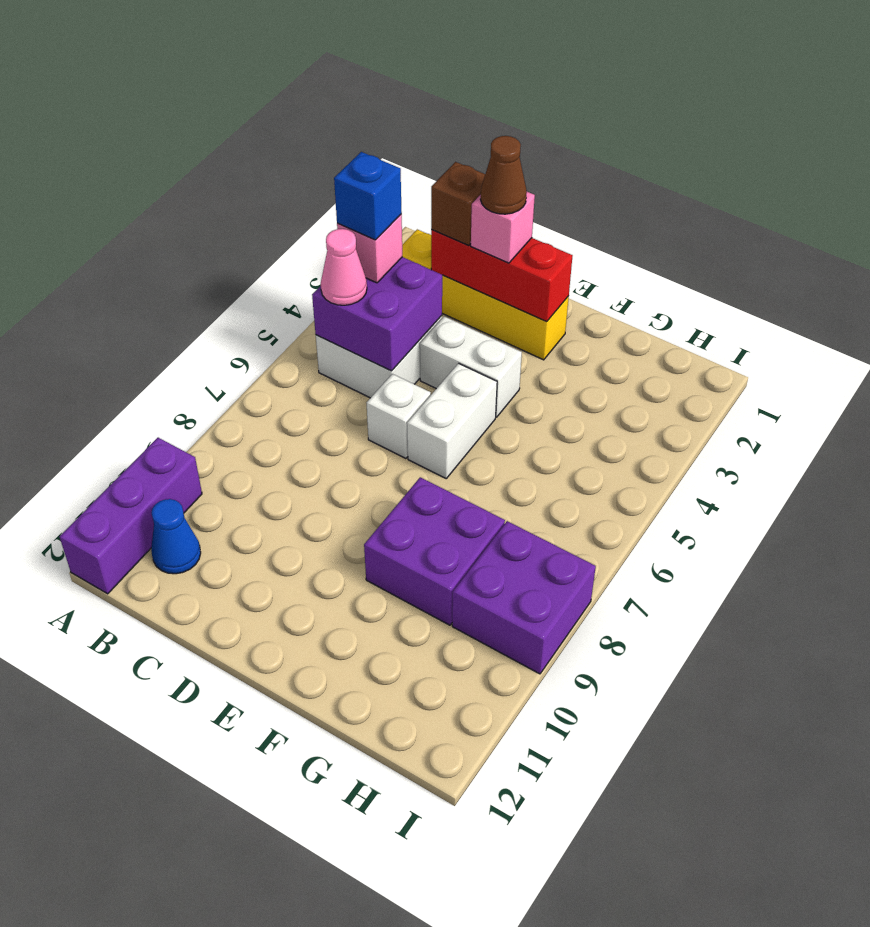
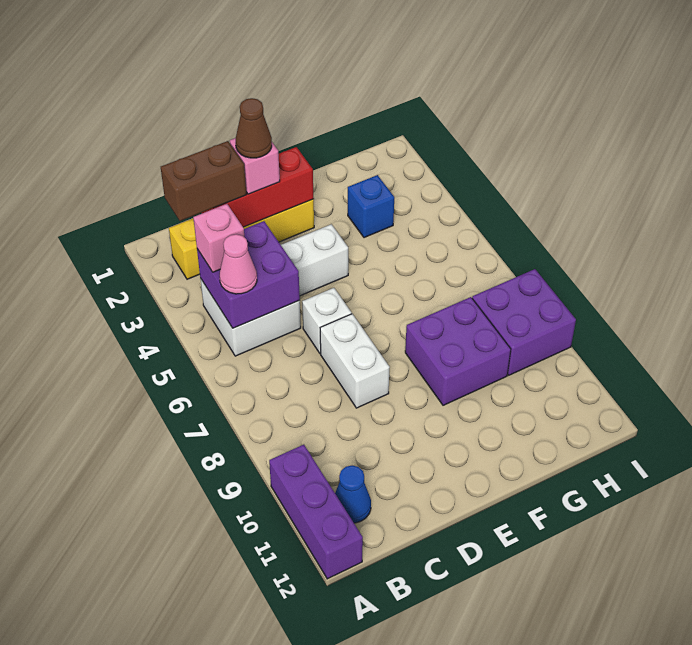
blue brick B4 level 4 -> blue brick G3 level 1
brown brick C2 level 3 -> brown brick B2:C2 level 3
white brick E5:E6 level 1 -> white brick D7:D8 level 1

